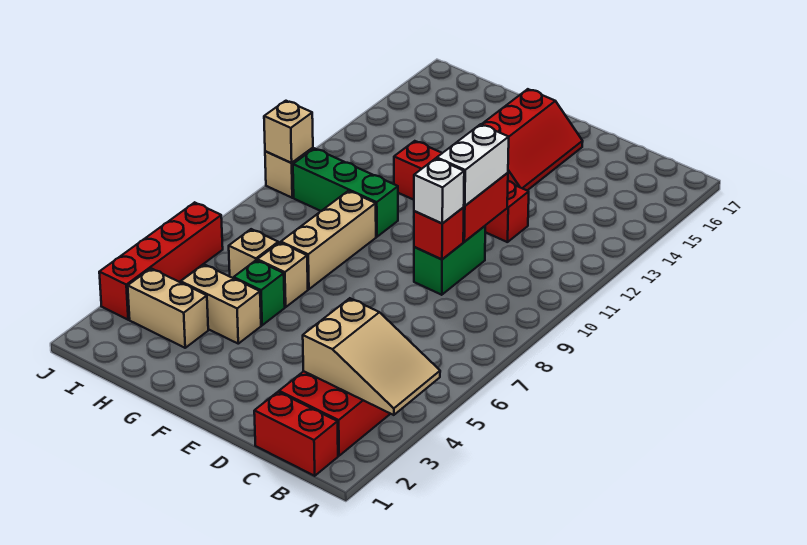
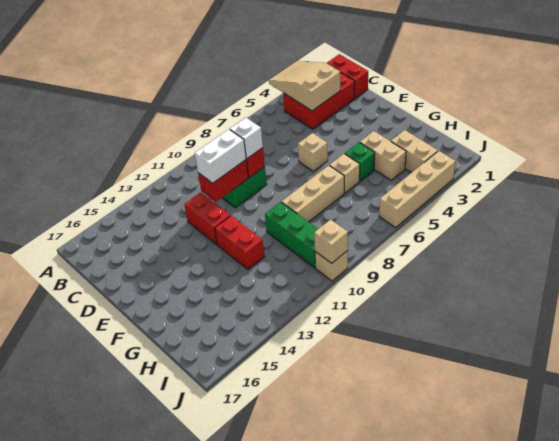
red slope E14:F16 level 1 top F -> none
tan brick H6 level 1 -> tan brick E6 level 1
red brick J3:J6 level 1 -> tan brick J3:J6 level 1

